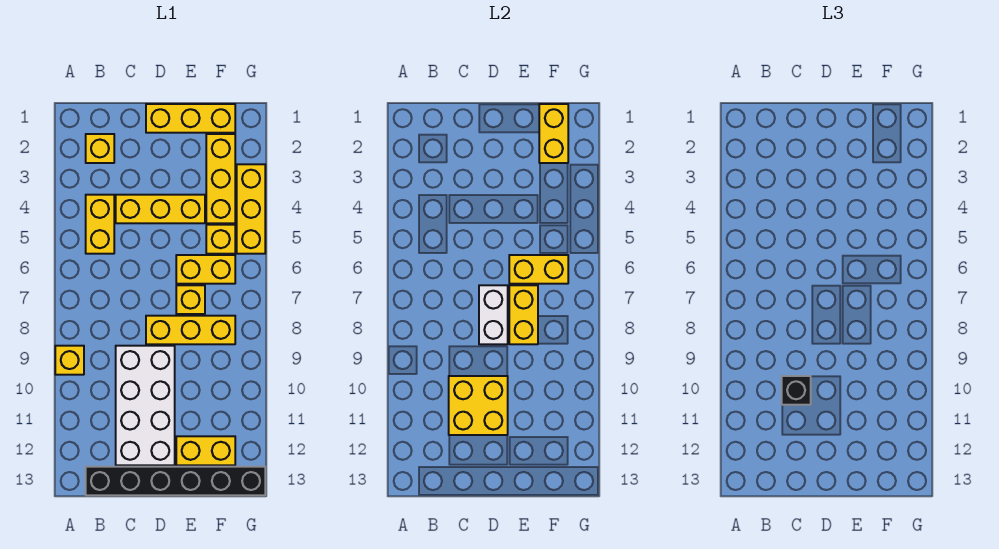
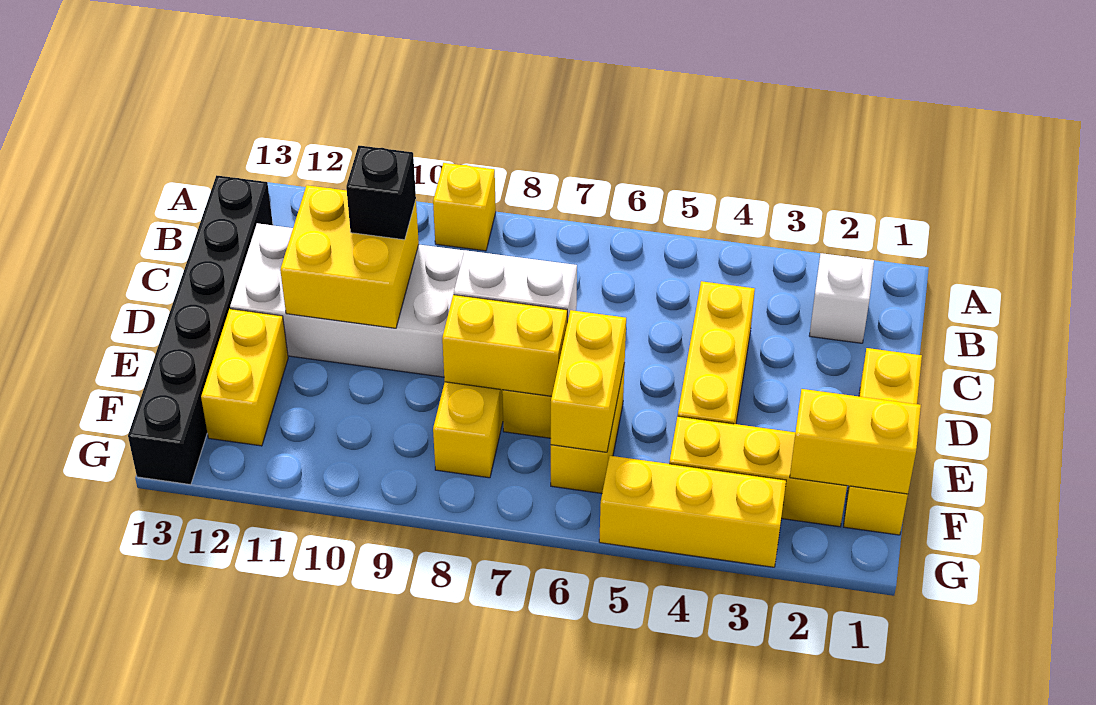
yellow brick B2 level 1 -> white brick B2 level 1
yellow brick B4:B5 level 1 -> none
yellow brick F5 level 1 -> none

